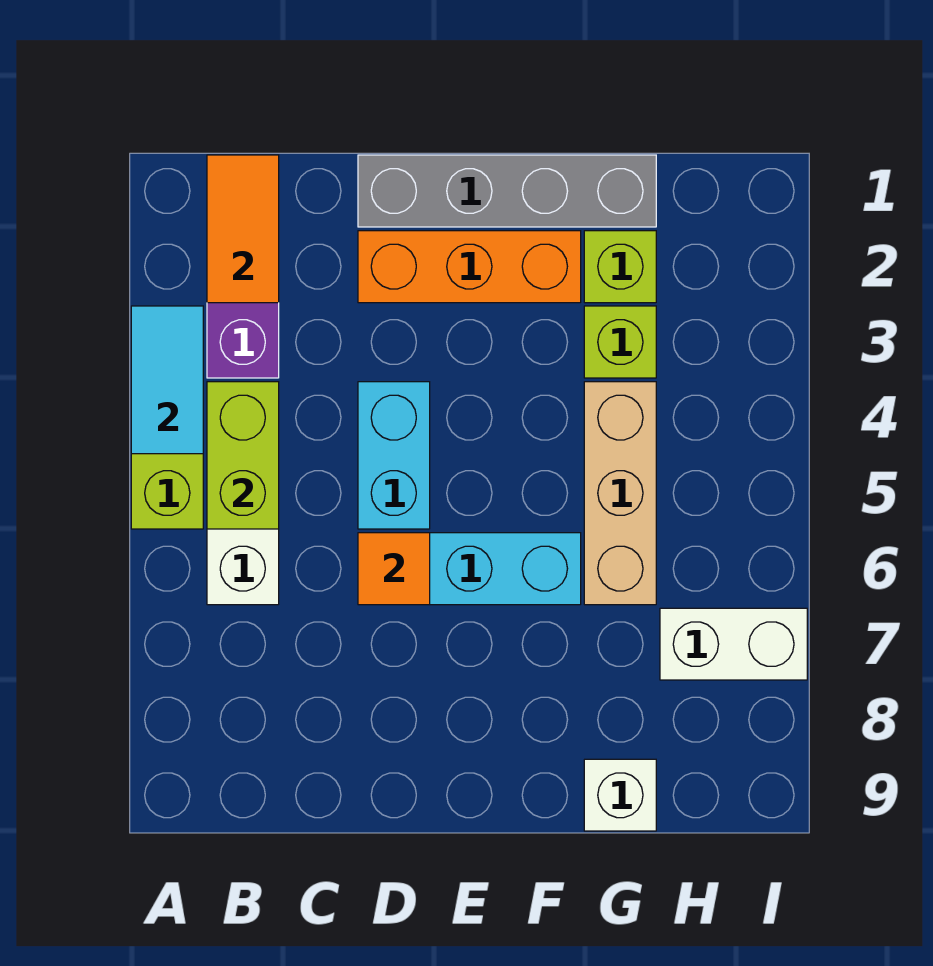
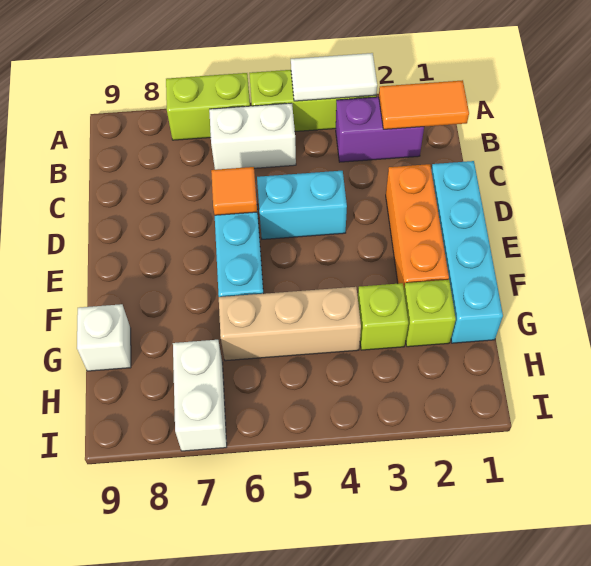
cyan tile A3:A4 level 2 -> white tile A3:A4 level 2
lime brick B4:B5 level 2 -> lime brick A6:A7 level 1
grey brick D1:G1 level 1 -> cyan brick D1:G1 level 1

